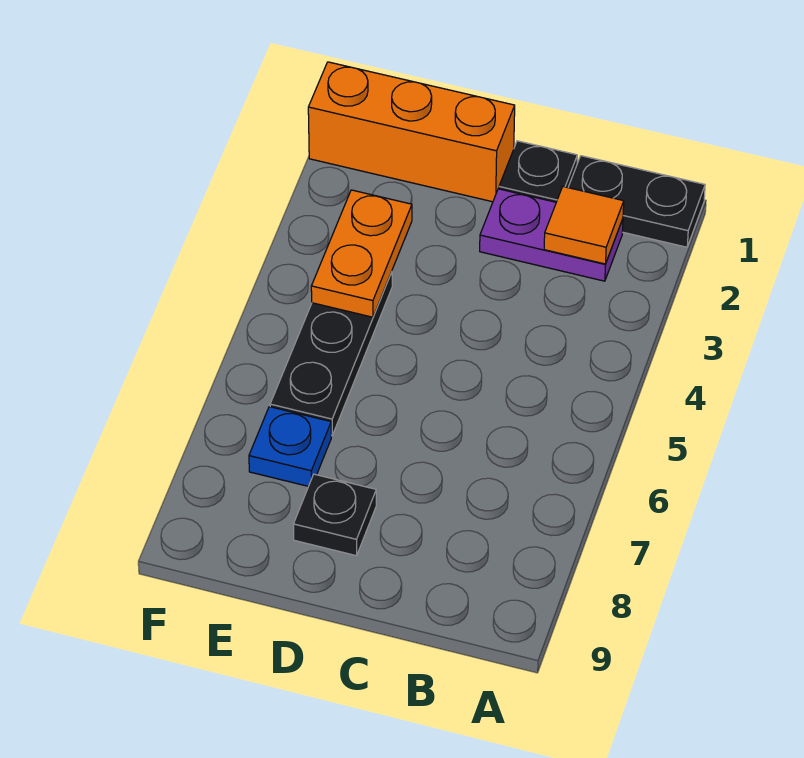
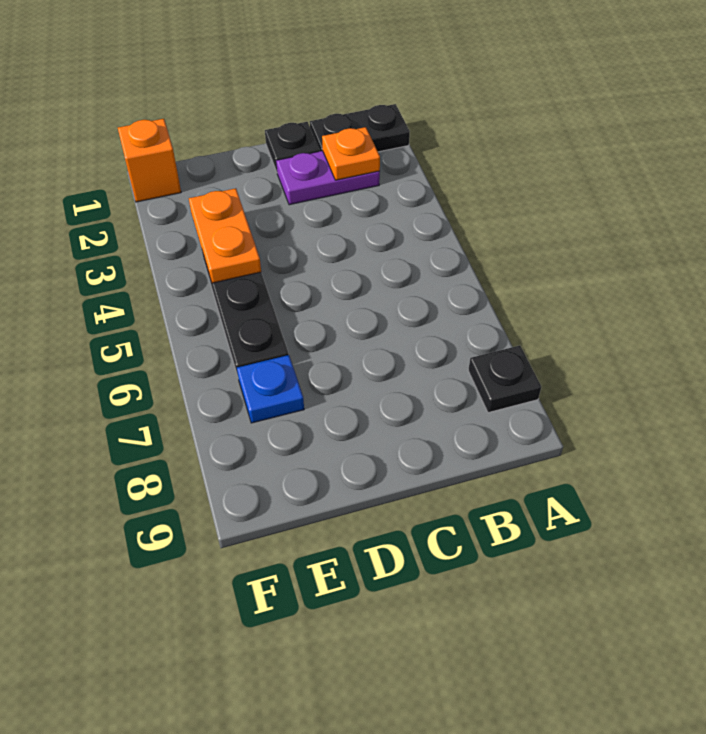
orange tile B2 level 2 -> orange plate B2 level 2
orange brick D1:F1 level 1 -> orange brick F1 level 1
black plate D8 level 1 -> black plate A8 level 1

